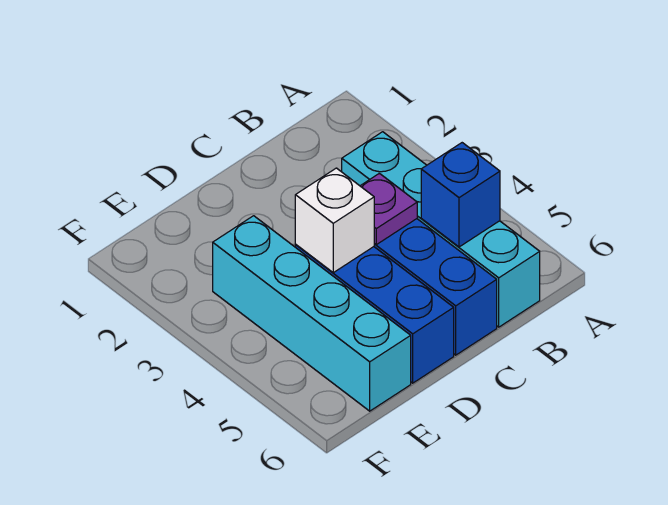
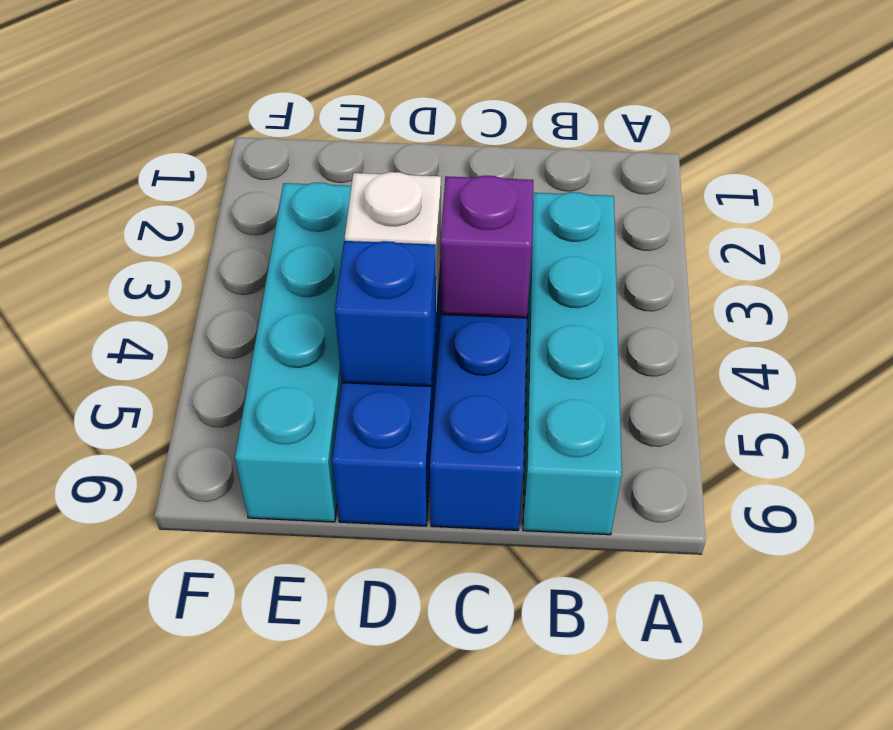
blue brick B5 level 2 -> blue brick D5 level 2
purple plate C4 level 2 -> purple brick C4 level 2

